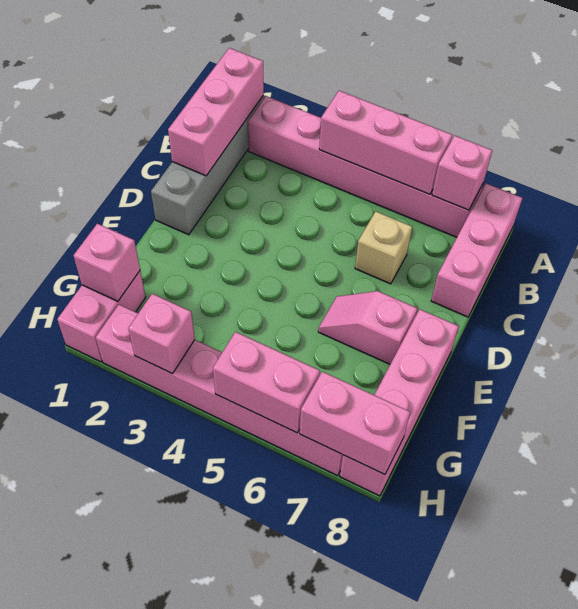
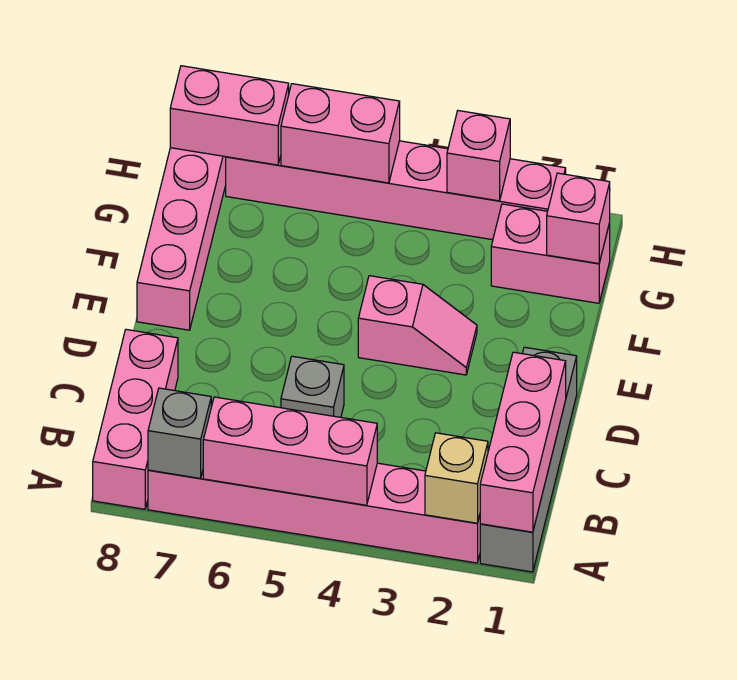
pink brick A7 level 2 -> grey brick A7 level 2
none -> grey brick C5 level 1
tan brick C6 level 1 -> tan brick A2 level 2
pink slope E6:E7 level 1 top 7 -> pink slope E3:E4 level 1 top 4
pink brick G1:H1 level 1 -> pink brick G1:G2 level 1

